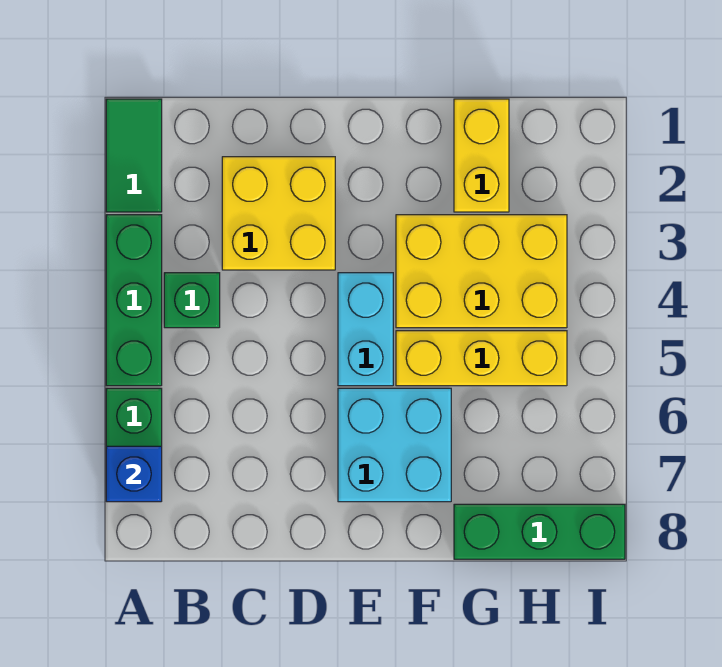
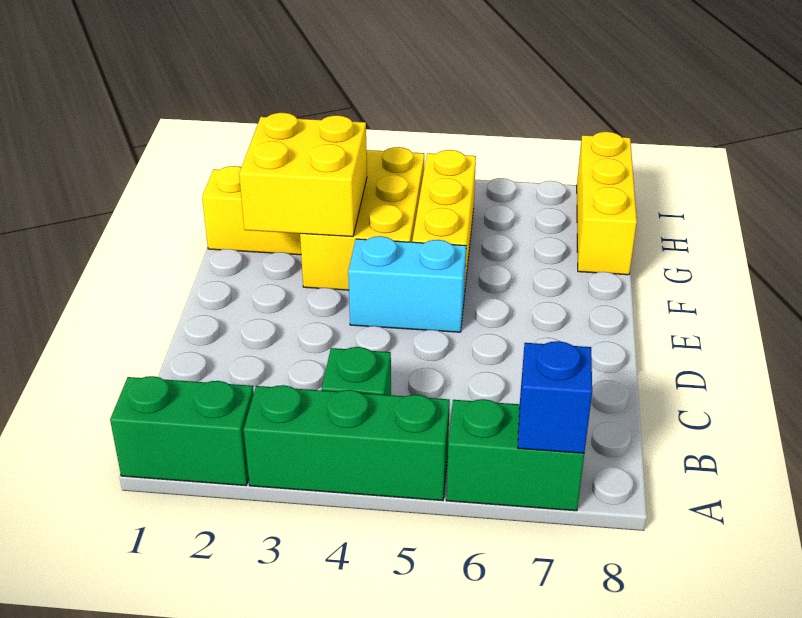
green tile A1:A2 level 1 -> green brick A1:A2 level 1
yellow brick C2:D3 level 1 -> yellow brick F2:G3 level 2
cyan brick E6:F7 level 1 -> none
green brick G8:I8 level 1 -> yellow brick G8:I8 level 1

